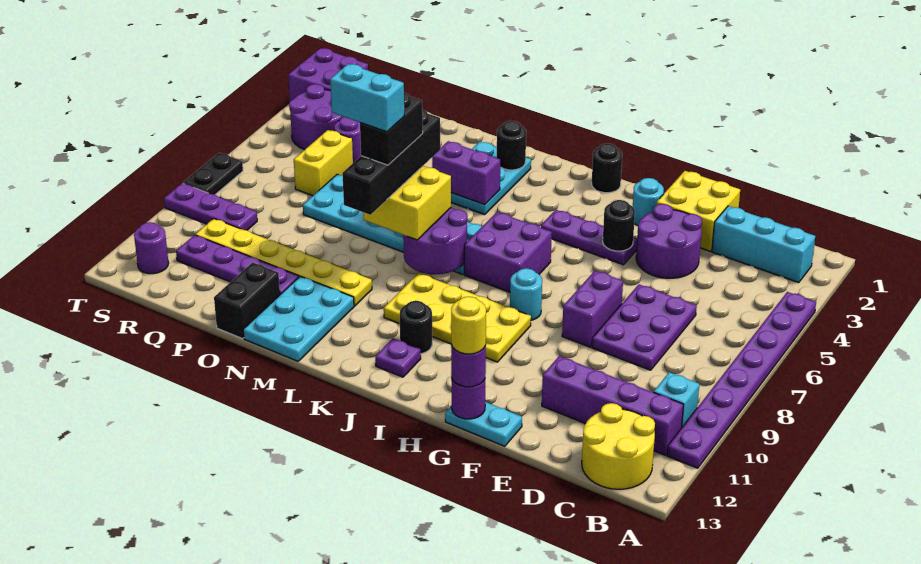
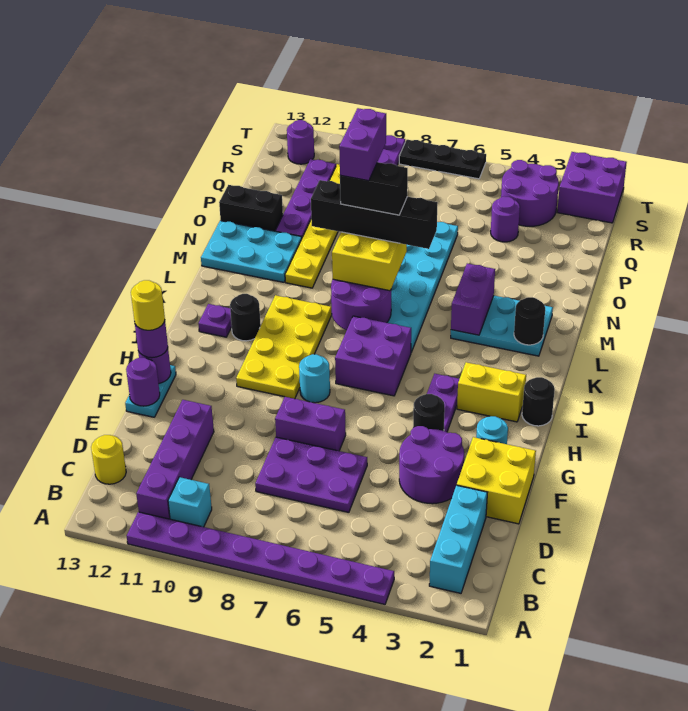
yellow round brick B12:C13 level 1 -> yellow round brick C13 level 1
none -> purple round brick F13 level 2
cyan brick M8:N8 level 6 -> purple brick M8:N8 level 6
yellow brick Q5:Q6 level 1 -> yellow brick I2:I3 level 1
black plate T7:T8 level 1 -> black plate T6:T8 level 1

